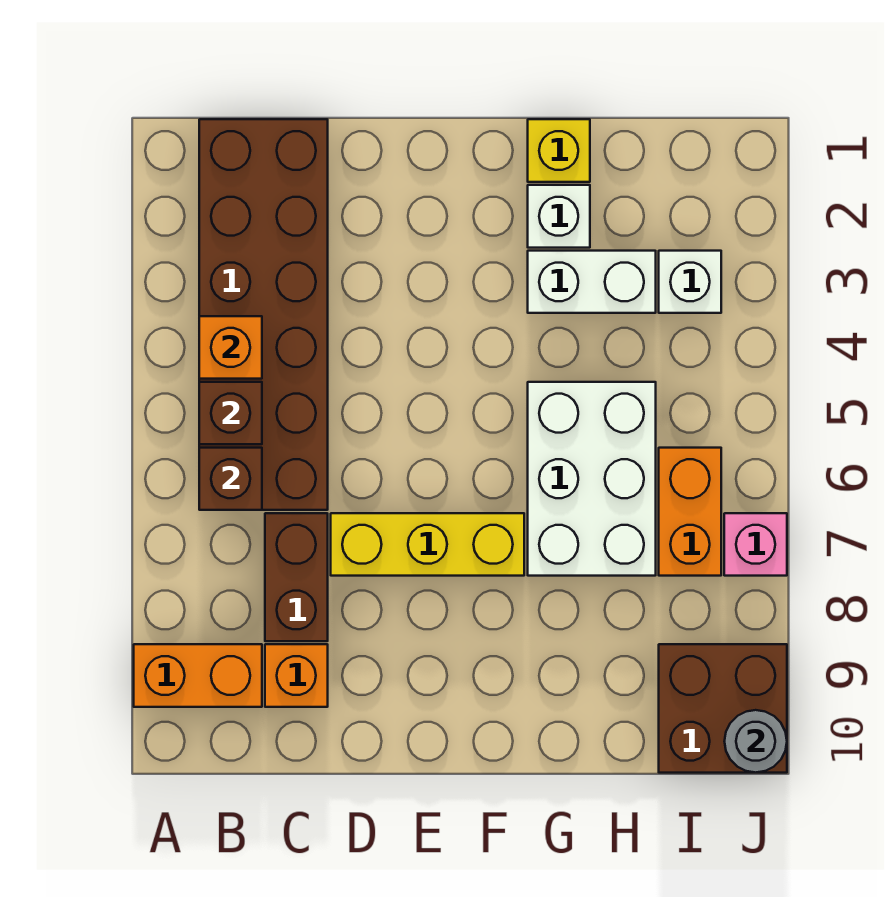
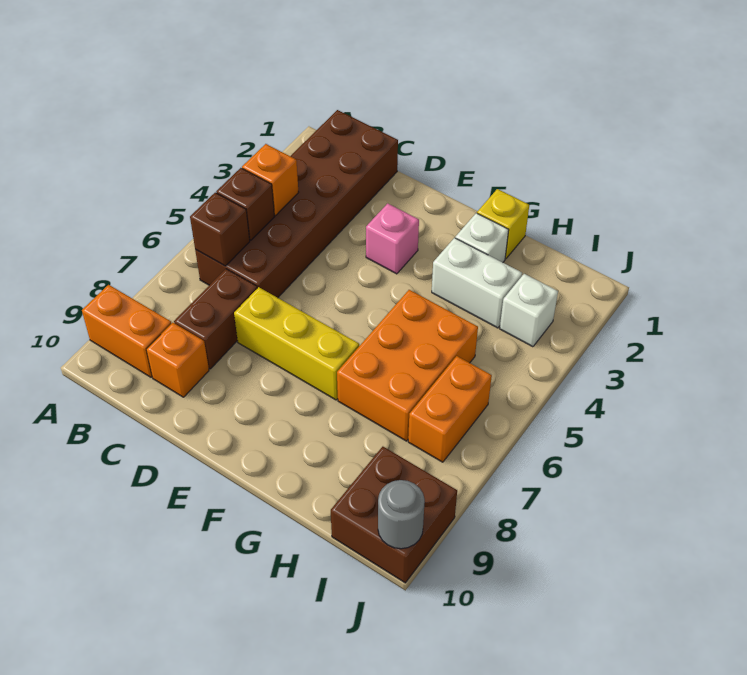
white brick G5:H7 level 1 -> orange brick G5:H7 level 1
pink brick J7 level 1 -> pink brick E3 level 1

